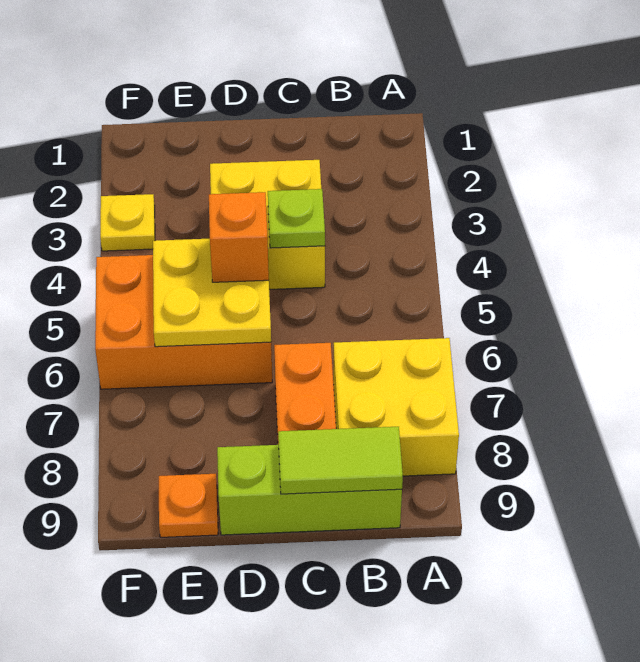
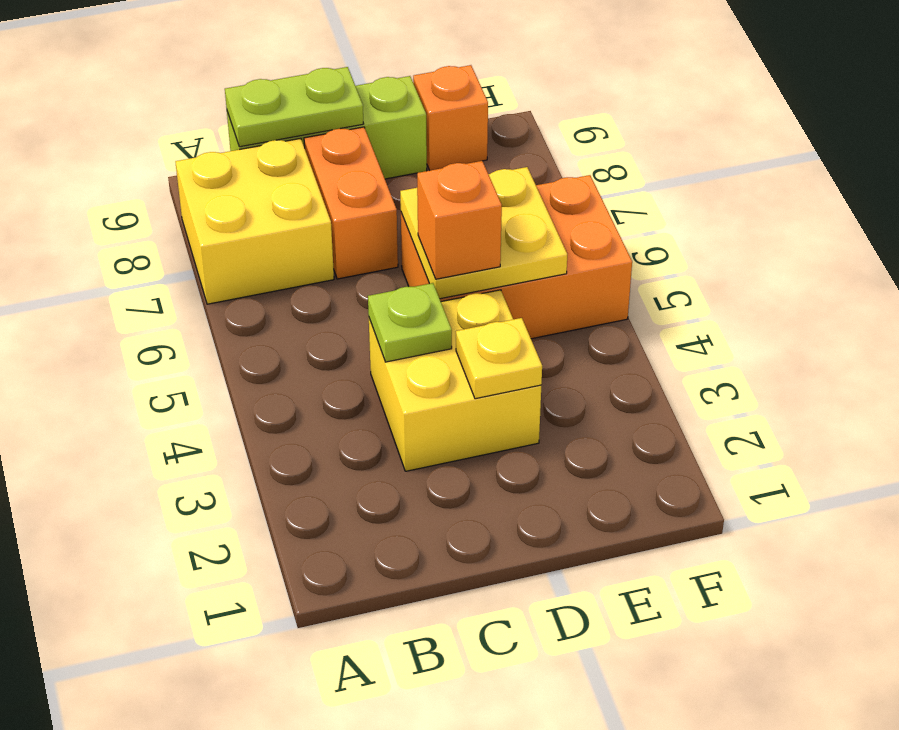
lime tile B9:C9 level 2 -> lime plate B9:C9 level 2
orange plate E9 level 1 -> orange brick E9 level 1
yellow plate F3 level 1 -> yellow plate D3 level 2

